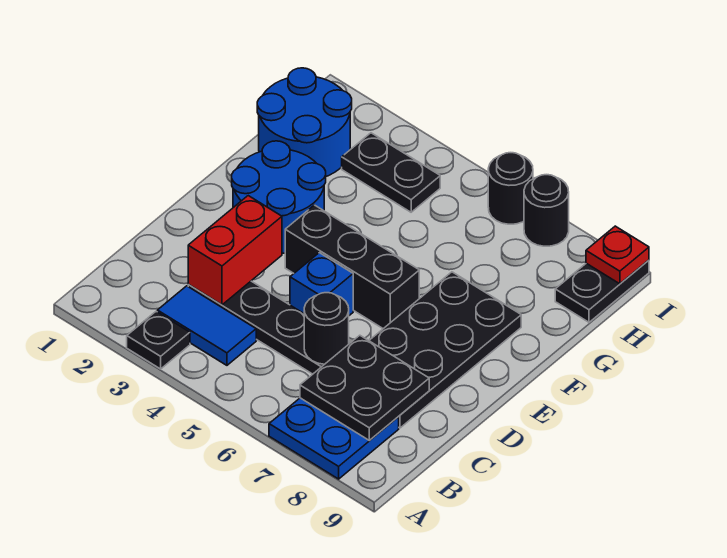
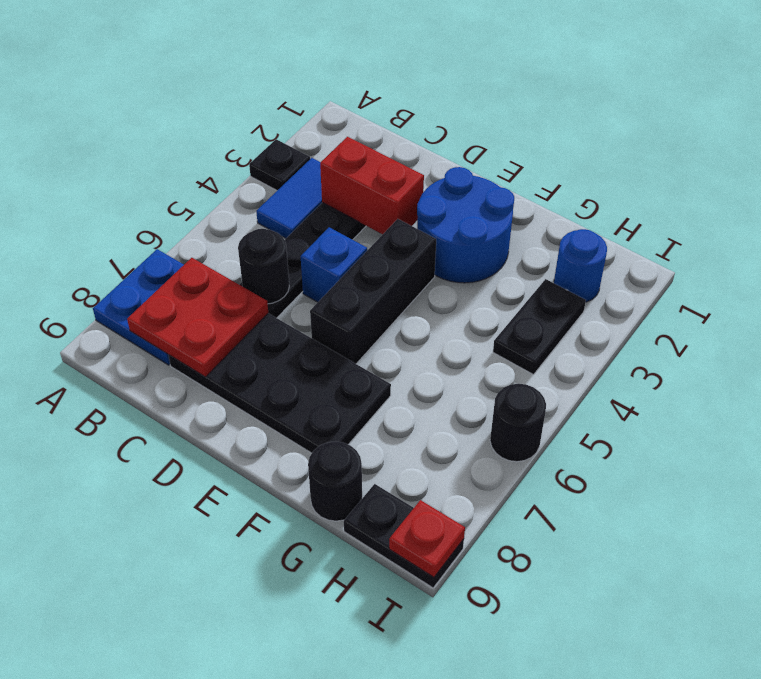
black plate B7:C8 level 2 -> red plate B7:C8 level 2
blue round brick G1:H2 level 1 -> blue round brick H2 level 1
black round brick I7 level 1 -> black round brick G9 level 1

